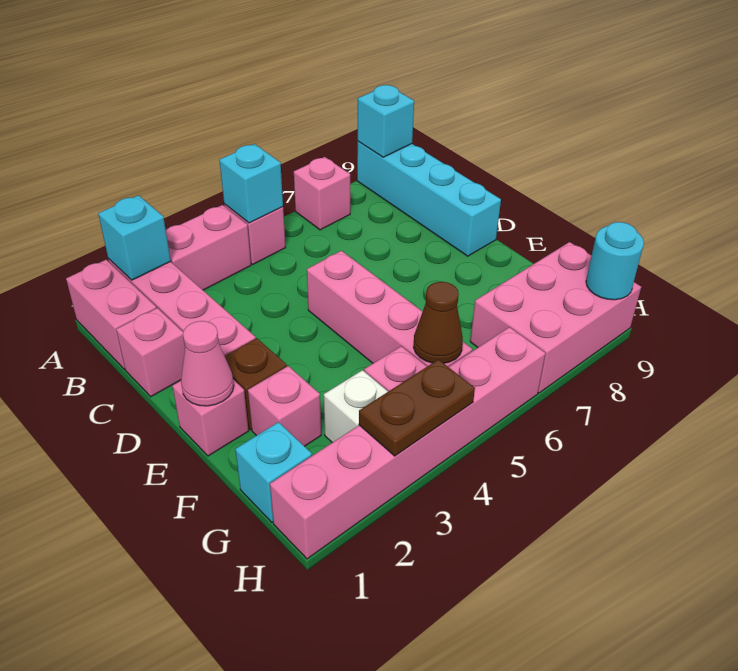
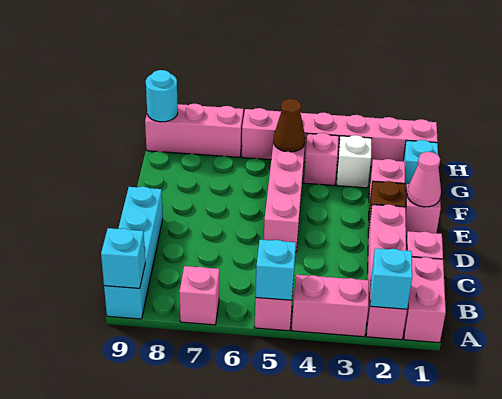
pink brick G7:H9 level 1 -> pink brick H7:H9 level 1
brown plate H3:H4 level 2 -> none

